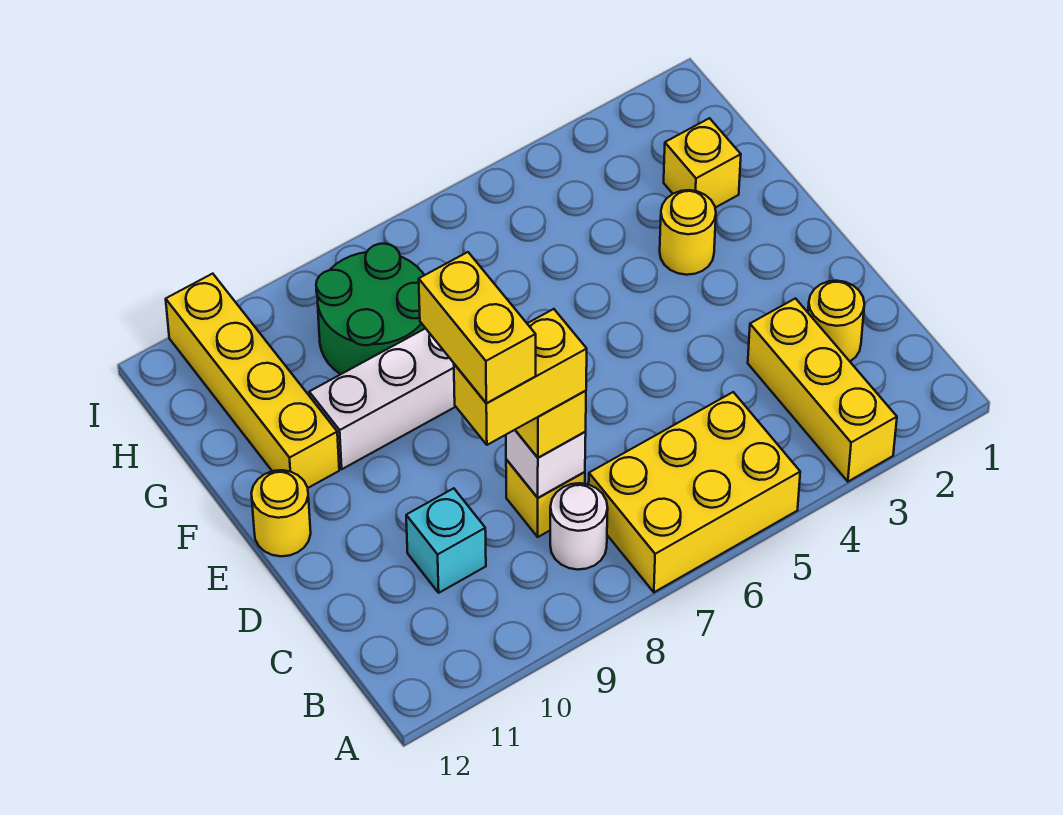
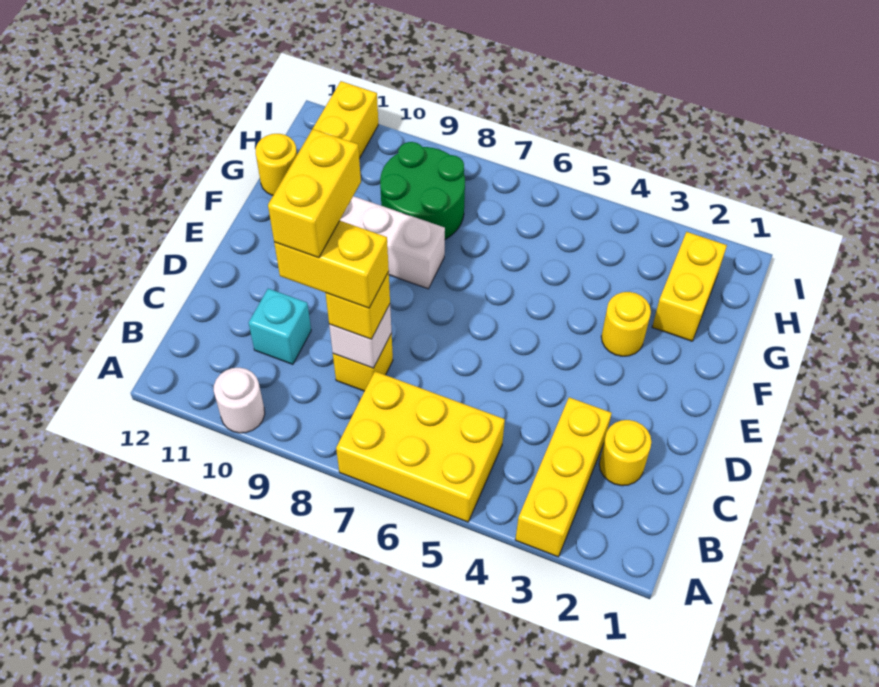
white round brick B8 level 1 -> white round brick A10 level 1
yellow round brick E12 level 1 -> yellow round brick G12 level 1
yellow brick G2 level 1 -> yellow brick G2:H2 level 1

